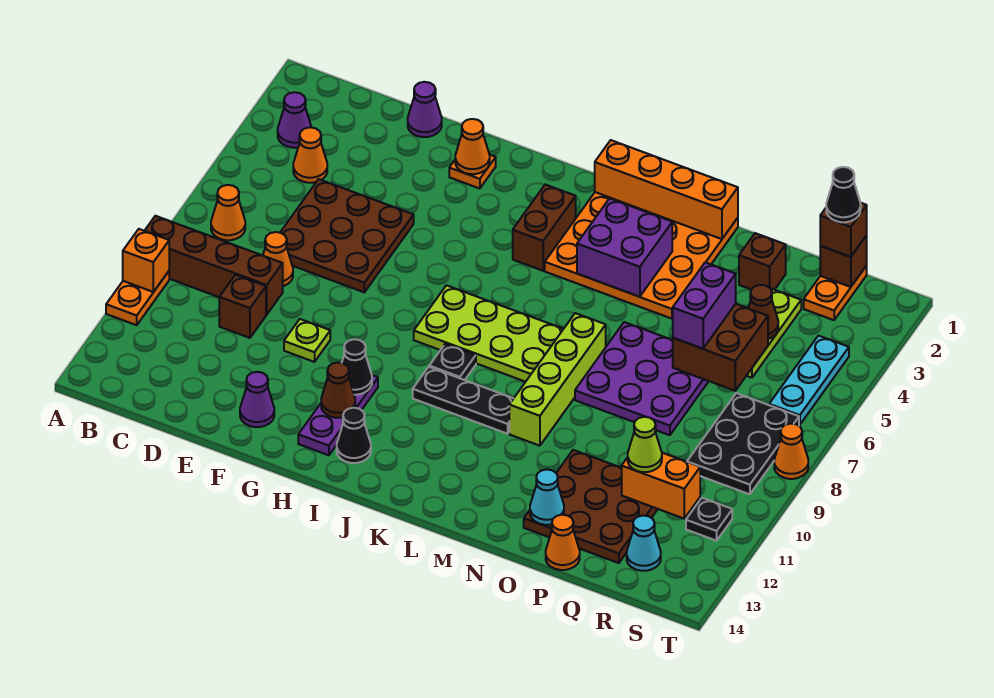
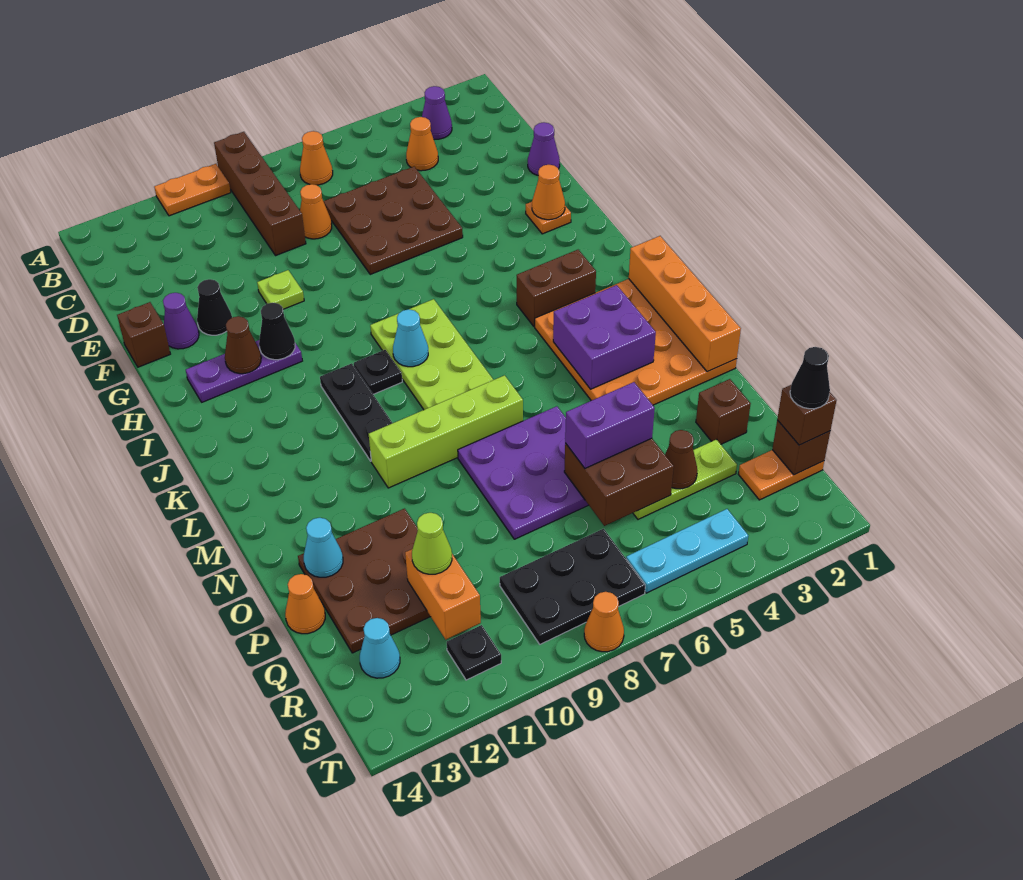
orange brick A10 level 2 -> none
brown brick D10 level 1 -> brown brick F14 level 1
black cone I13 level 1 -> black cone F12 level 1
none -> cyan cone J8 level 2

